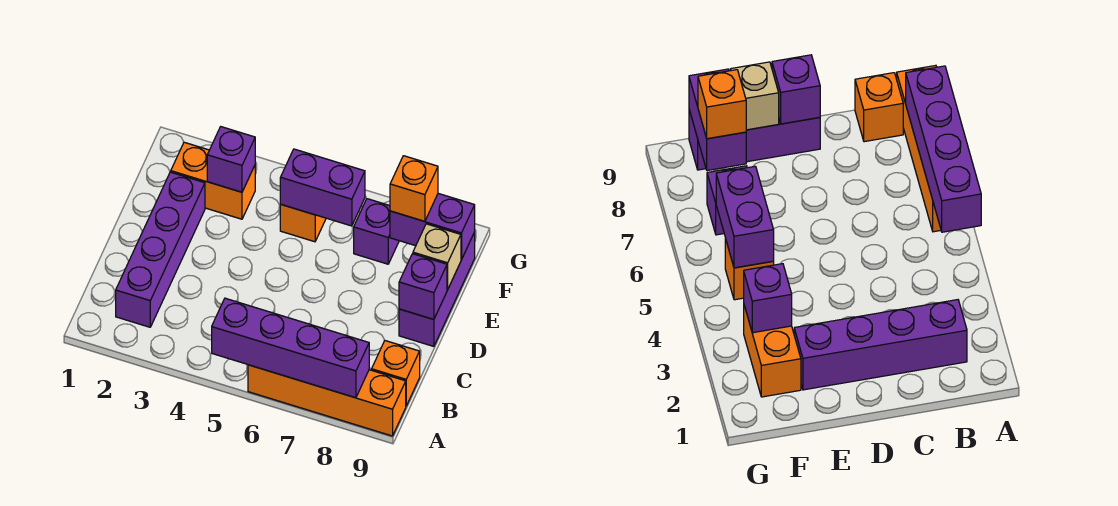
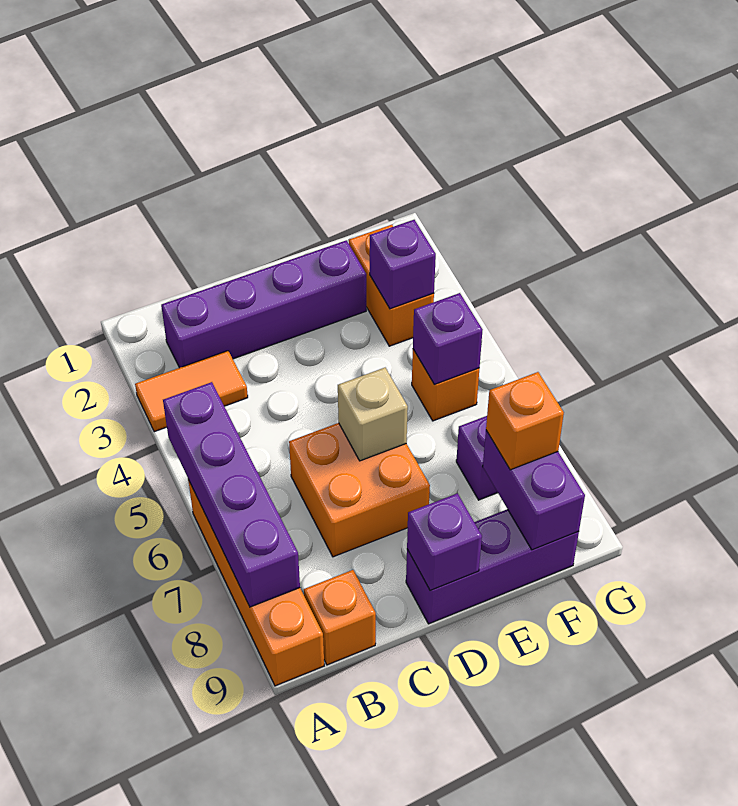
none -> orange tile A3:B3 level 1
none -> orange brick C6:D7 level 1
tan brick E9 level 2 -> tan brick D6 level 2
purple brick F5:F6 level 2 -> purple brick F5 level 2

